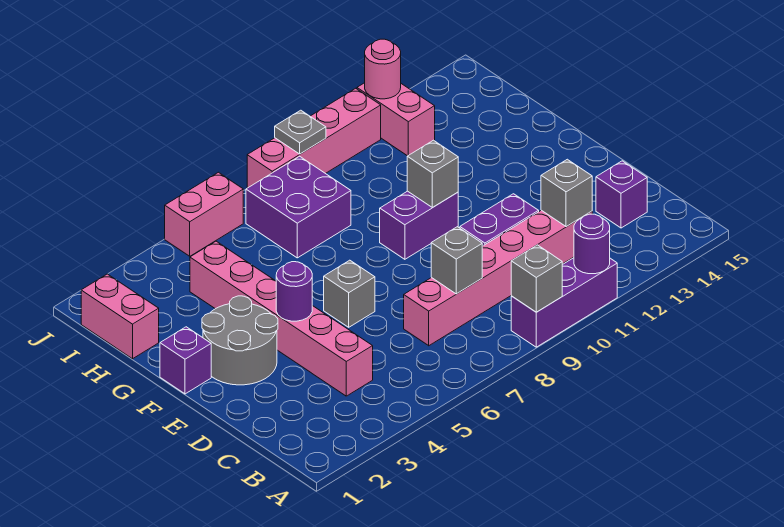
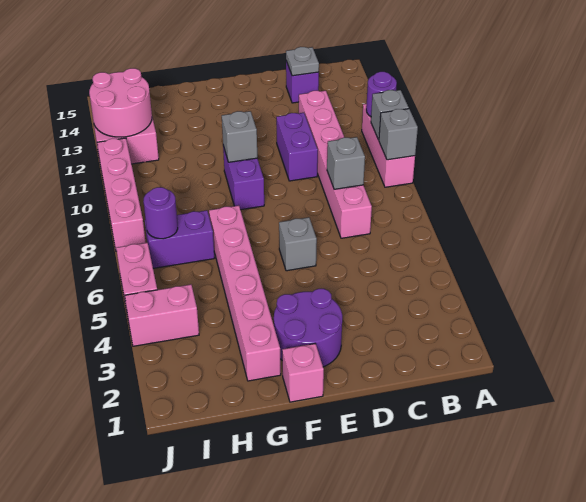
purple brick A9:A11 level 1 -> pink brick A9:A11 level 1
pink brick C4:H4 level 1 -> pink brick G2:G7 level 1
grey brick C12 level 2 -> grey brick A10 level 2
grey round brick E2:F3 level 1 -> purple round brick E2:F3 level 1
purple round brick E4 level 2 -> purple round brick I7 level 2
purple brick F1 level 1 -> pink brick F1 level 1
pink brick H1:I1 level 1 -> pink brick I4:J4 level 1
purple brick H7:I8 level 1 -> purple brick H7:I7 level 1
grey plate J9 level 2 -> grey plate C14 level 2
pink round brick J12 level 2 -> pink round brick I12:J13 level 2

